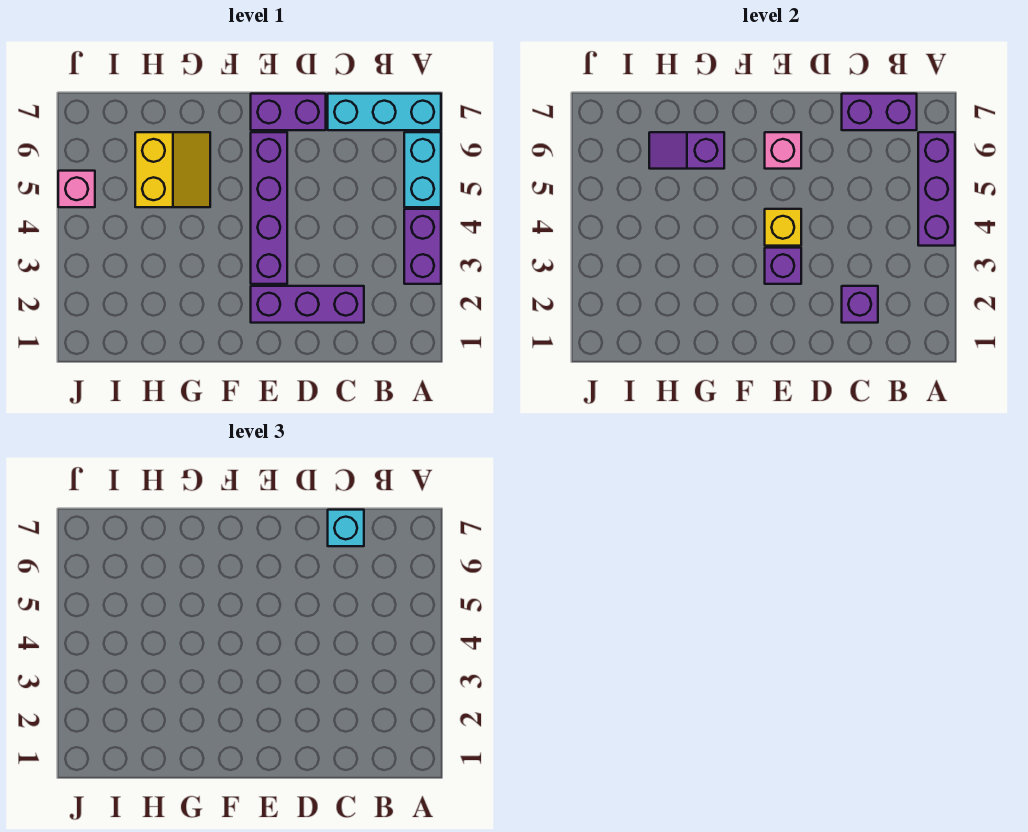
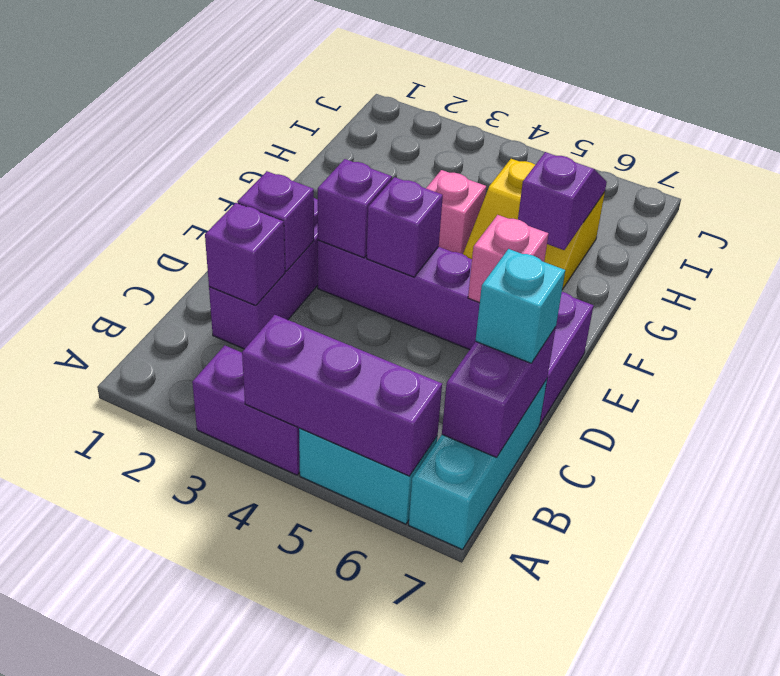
none -> purple brick D2 level 2
yellow brick E4 level 2 -> purple brick E4 level 2
pink brick J5 level 1 -> pink brick G4 level 1

